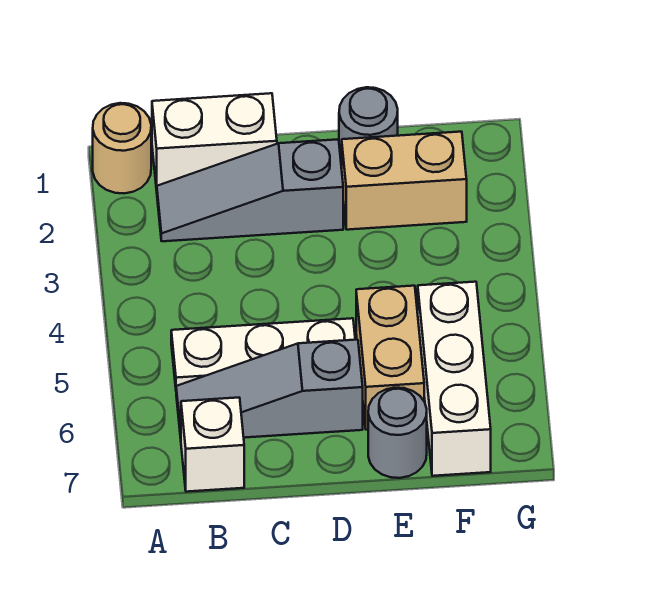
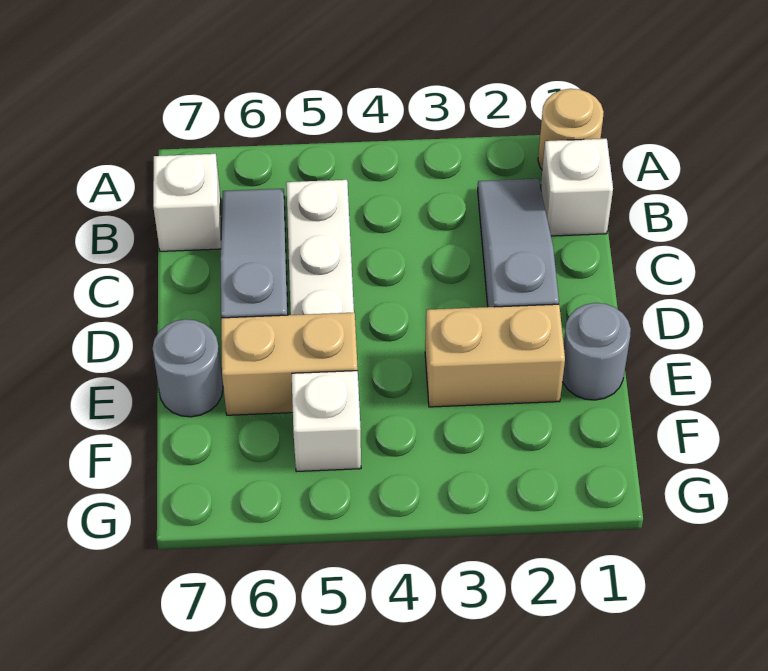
white brick B1:C1 level 1 -> white brick B1 level 1
tan brick E2:F2 level 1 -> tan brick E2:E3 level 1
white brick F5:F7 level 1 -> white brick F5 level 1

